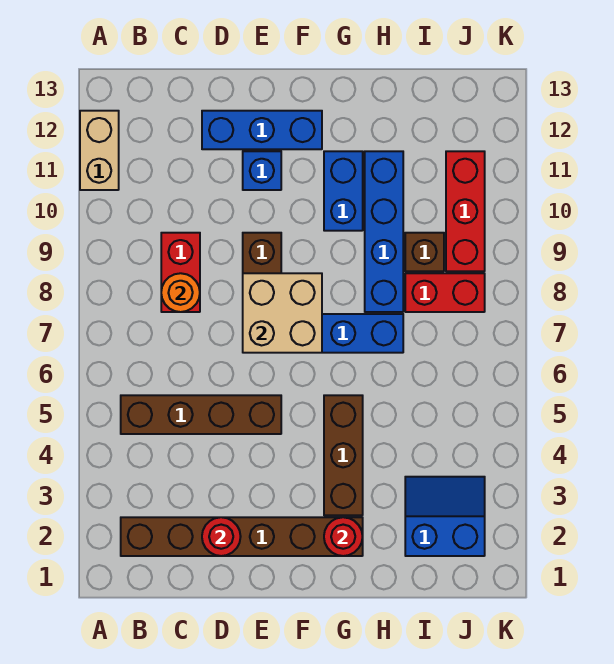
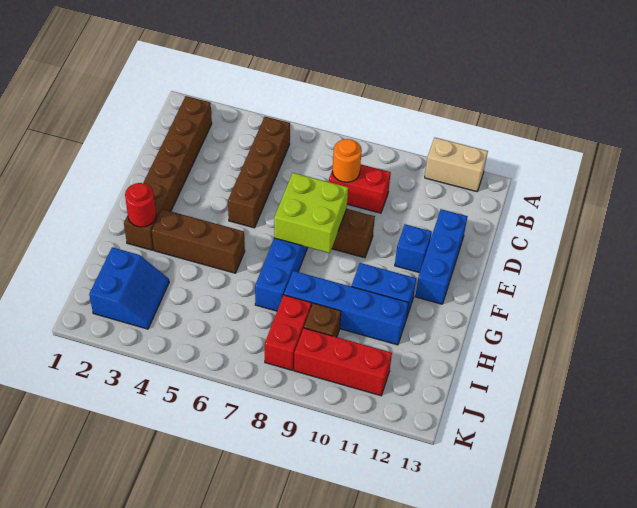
red round brick D2 level 2 -> none
tan brick E7:F8 level 2 -> lime brick E7:F8 level 2

